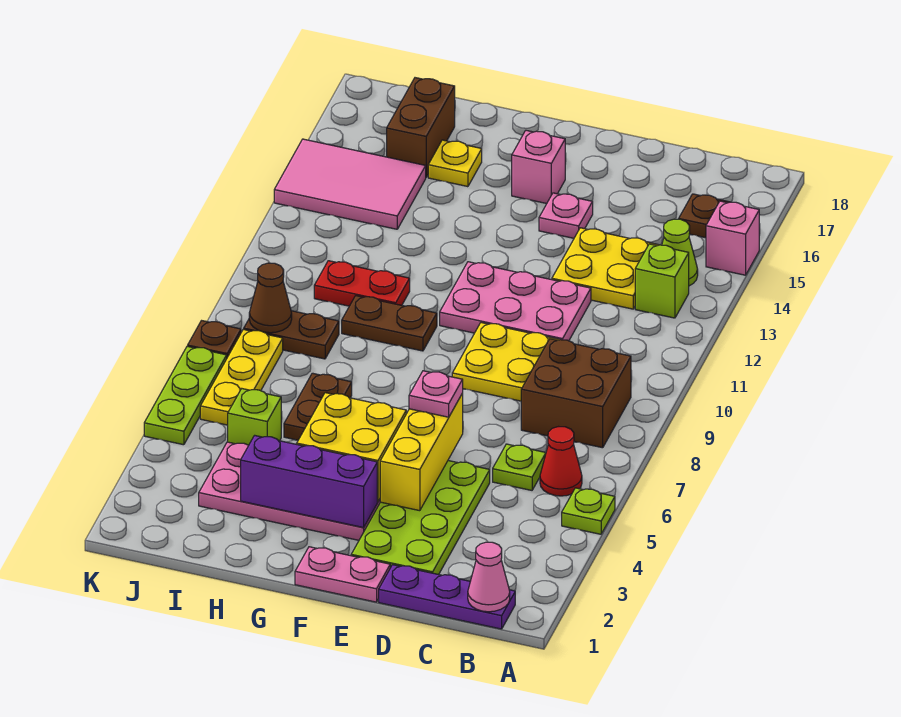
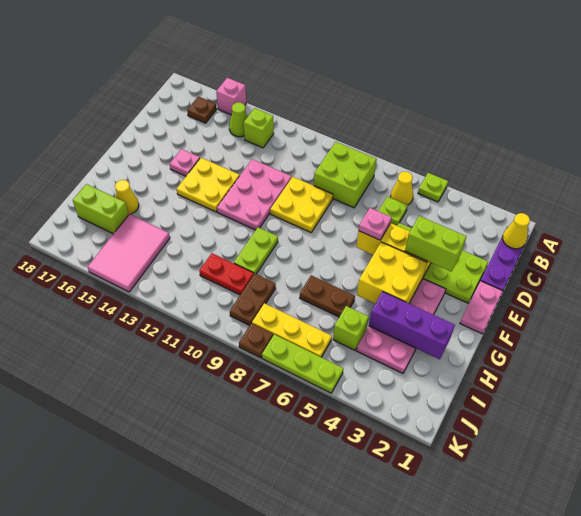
pink cone B1 level 2 -> yellow cone B1 level 2
red cone B6 level 1 -> yellow cone B6 level 1
brown brick B8:C9 level 1 -> lime brick B8:C9 level 1
yellow plate C13:D14 level 1 -> yellow plate E13:F14 level 1
none -> lime brick E3:E4 level 3
purple brick F3:H3 level 2 -> purple brick H2:H4 level 2
pink brick F16 level 1 -> none
brown plate G10:H10 level 1 -> lime plate G10:H10 level 1
red plate H11:I11 level 1 -> red plate I10:I11 level 1
yellow plate H16 level 1 -> yellow cone H16 level 1
brown brick I16:I17 level 1 -> lime brick I16:I17 level 1
brown cone J9 level 2 -> none

